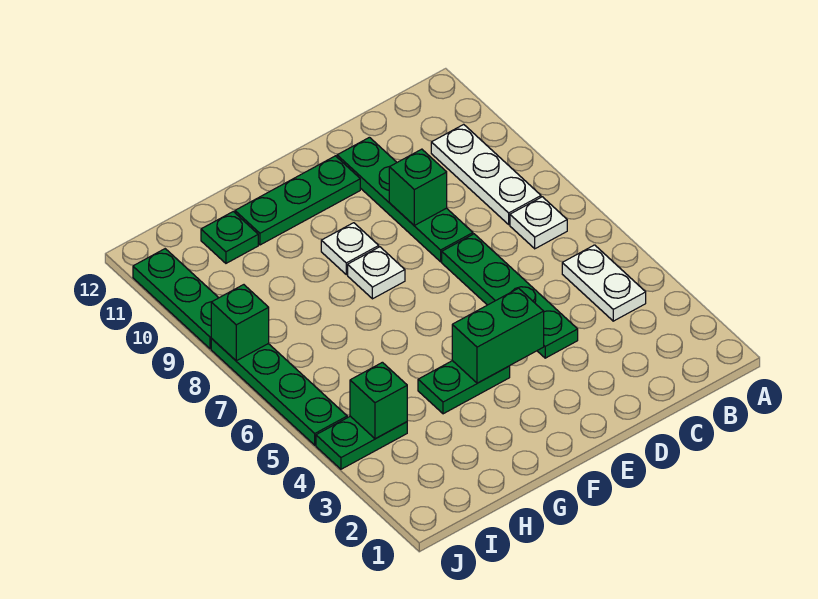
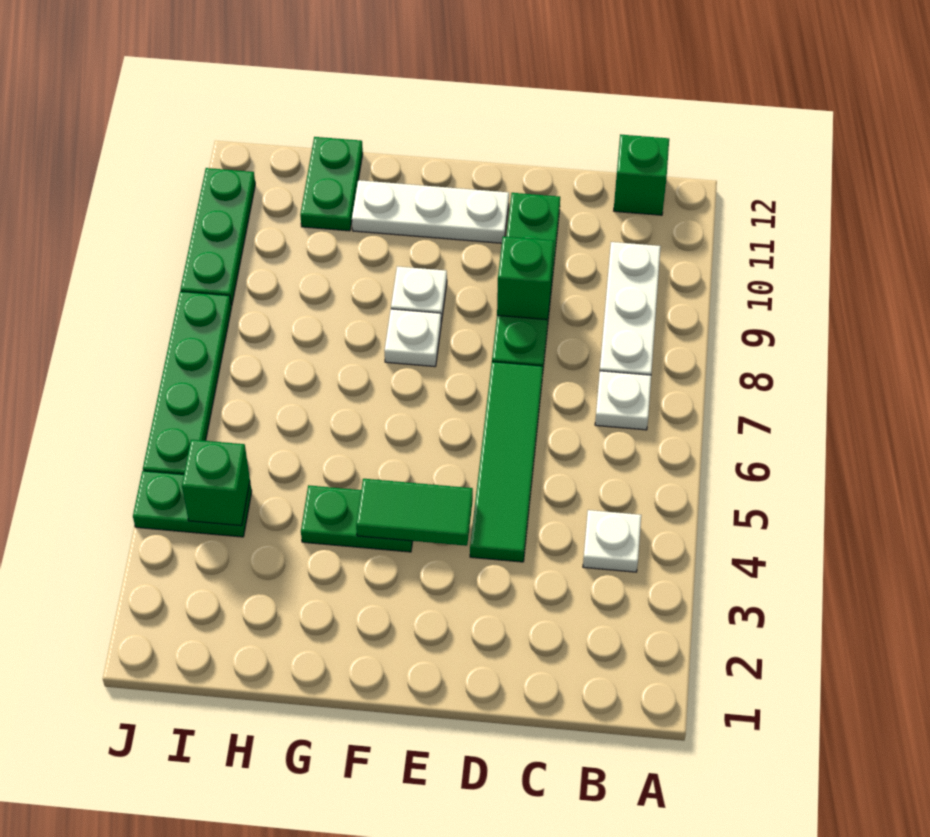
white plate B4:B5 level 1 -> white plate B4 level 1
green plate D4:D7 level 1 -> green tile D4:D7 level 1
green brick E4:F4 level 2 -> green tile E4:F4 level 2
green plate E11:G11 level 1 -> white plate E11:G11 level 1
green plate H11 level 1 -> green plate H11:H12 level 1
green brick J8 level 2 -> green brick B12 level 1

